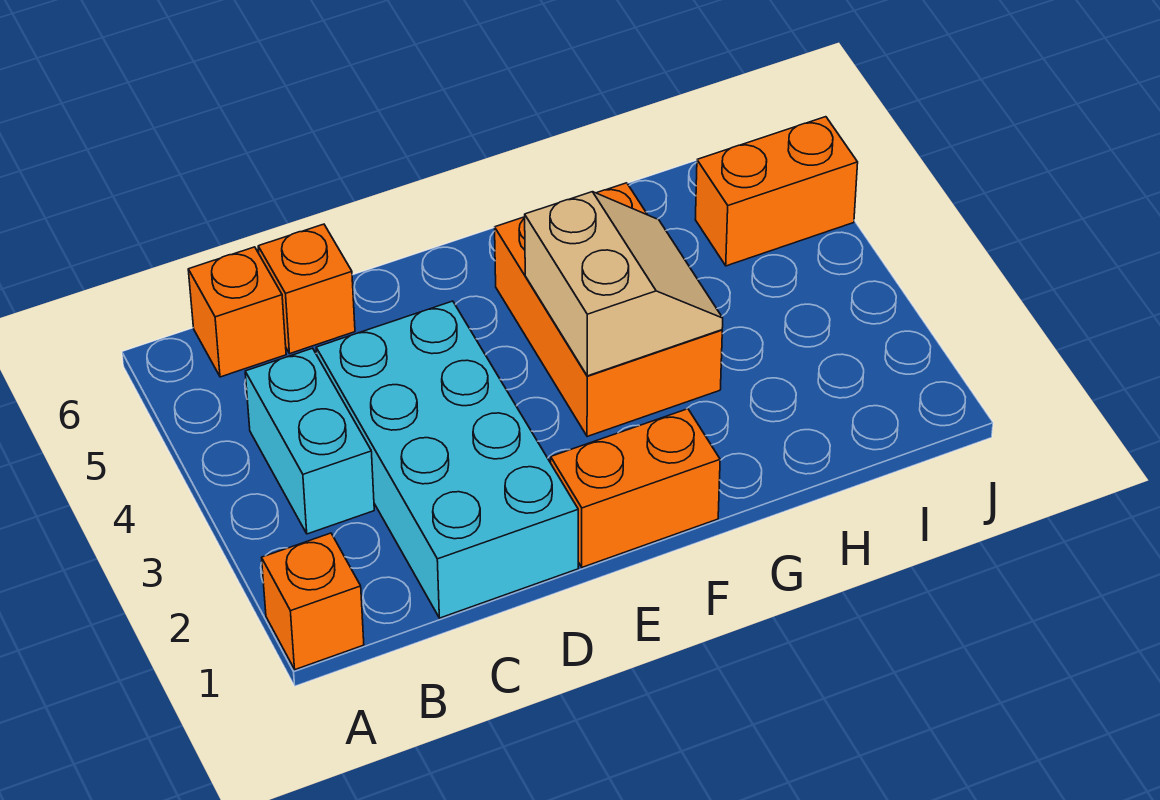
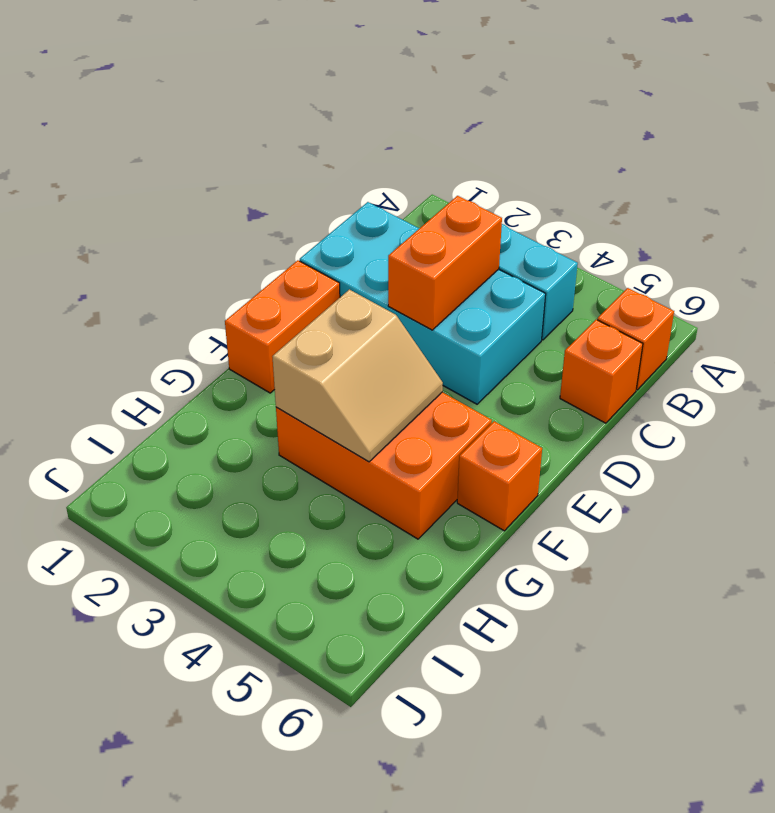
orange brick A1 level 1 -> orange brick F6 level 1
tan slope F3:G4 level 2 top F -> tan slope F3:G4 level 2 top 3
orange brick I5:J5 level 1 -> orange brick C3:D3 level 2

